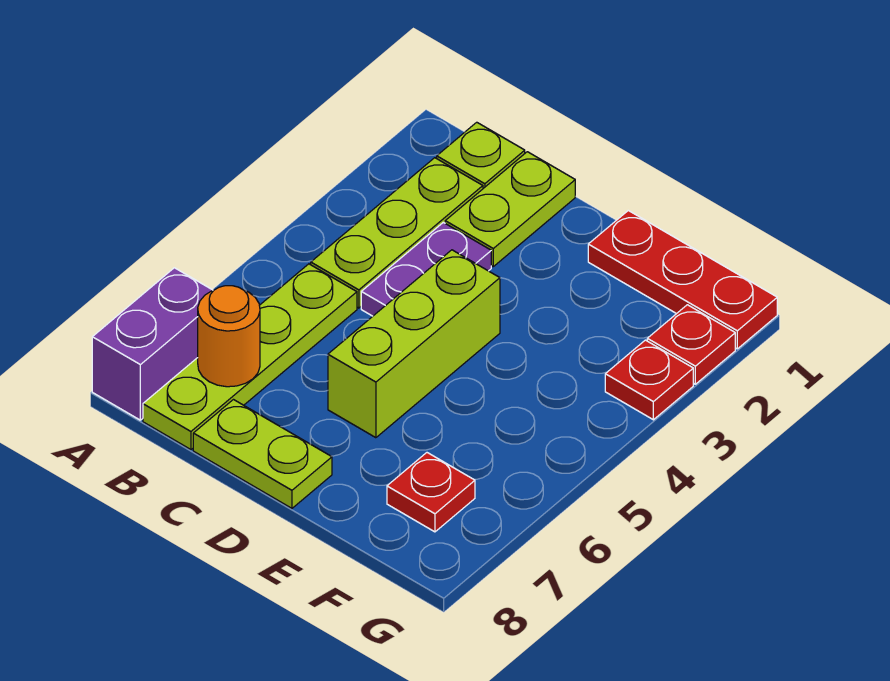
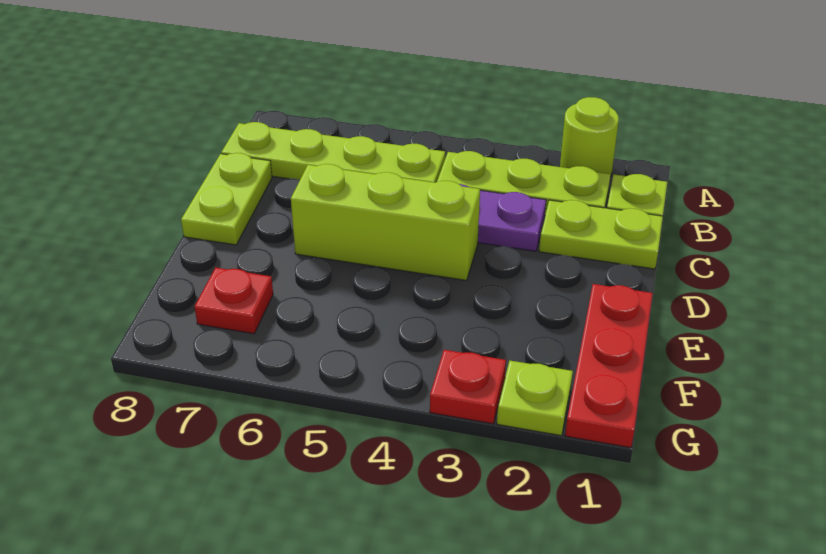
none -> lime round brick A2 level 1
purple brick A7:A8 level 1 -> none
orange round brick B7 level 2 -> none
red plate G2 level 1 -> lime plate G2 level 1

